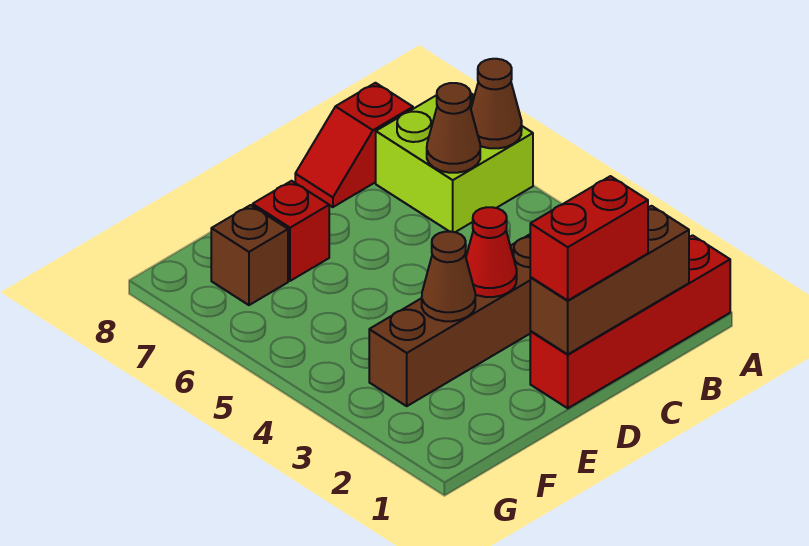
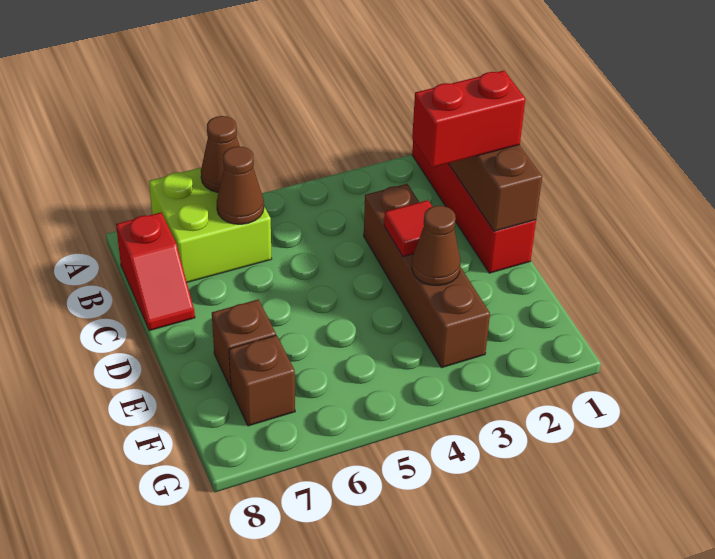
red brick C1:D1 level 3 -> red brick C1:C2 level 3
red cone D3 level 2 -> red tile D3 level 2
red brick E7 level 1 -> brown brick E7 level 1

